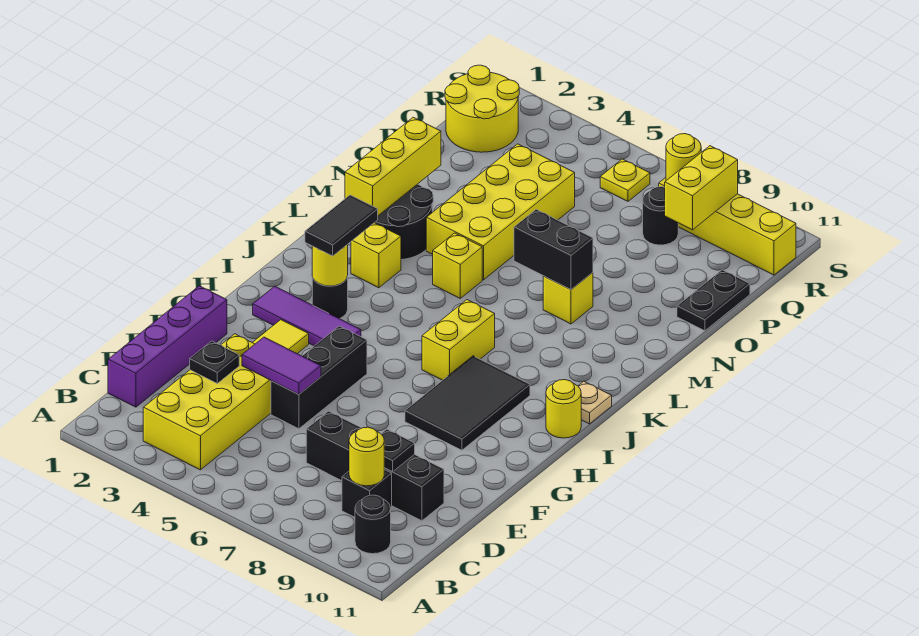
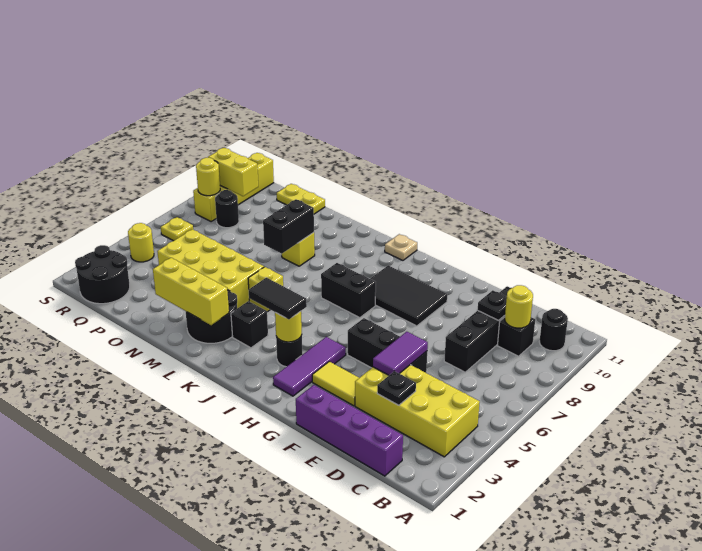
yellow brick I7:J7 level 1 -> black brick I7:J7 level 1
yellow round brick I11 level 1 -> yellow round brick R4 level 1
yellow brick K3 level 1 -> black brick K3 level 1
black plate O11:P11 level 1 -> yellow plate O11:P11 level 1
yellow round brick Q1:R2 level 1 -> black round brick Q1:R2 level 1

